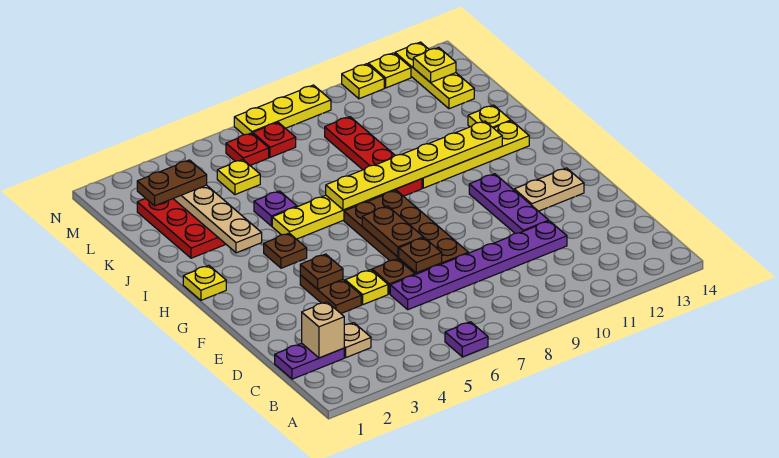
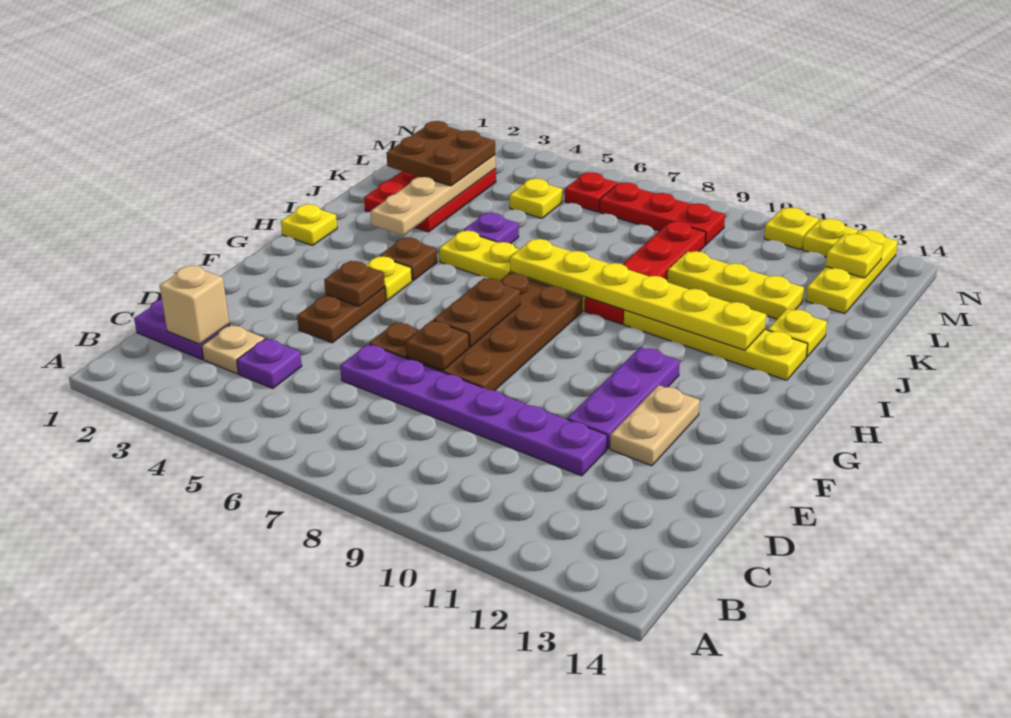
purple plate A6 level 1 -> purple plate C4 level 1
yellow plate E5 level 1 -> yellow plate G4 level 1
tan plate F12:F13 level 1 -> tan plate E12:F12 level 1
brown plate L2:L3 level 3 -> brown plate K2:L3 level 3
red plate M7 level 1 -> red plate M7:M9 level 1
yellow plate N7:N9 level 1 -> yellow plate K10:K12 level 1

